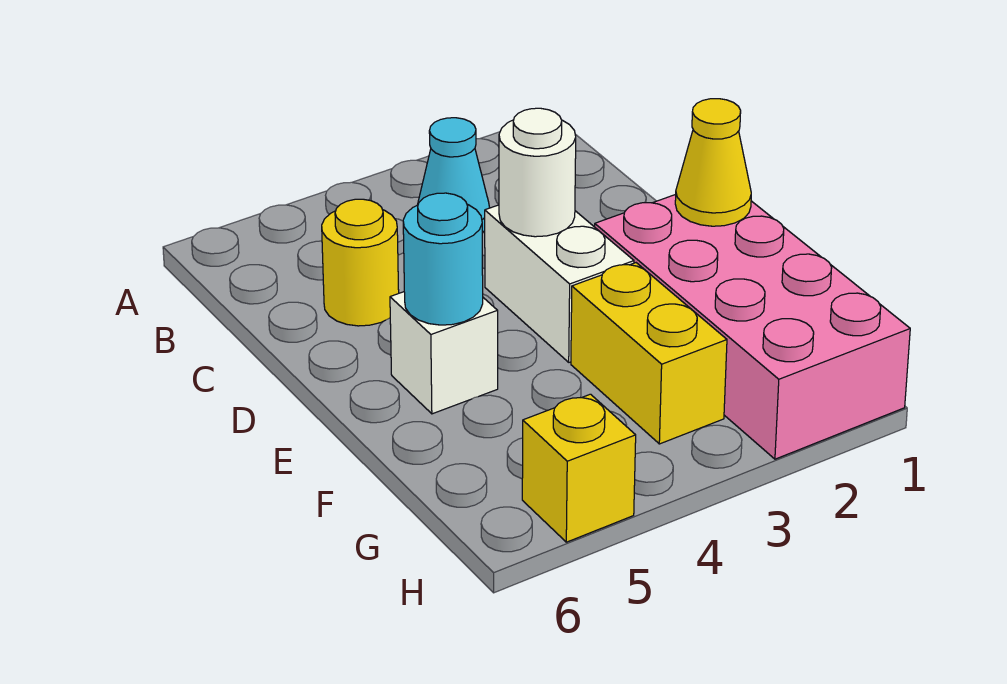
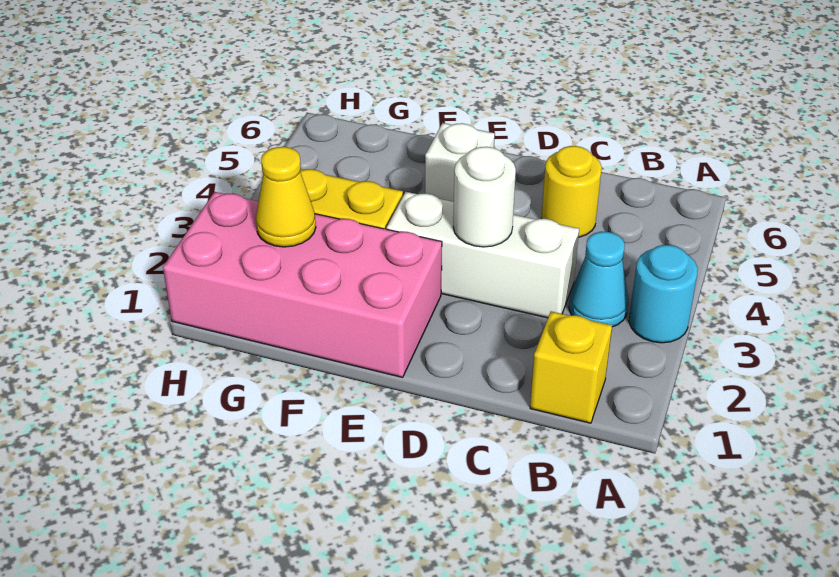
white brick D3:E3 level 1 -> white brick C3:E3 level 1
yellow cone E1 level 2 -> yellow cone G2 level 2
cyan round brick E5 level 2 -> cyan round brick A3 level 1
yellow brick H5 level 1 -> yellow brick B1 level 1

